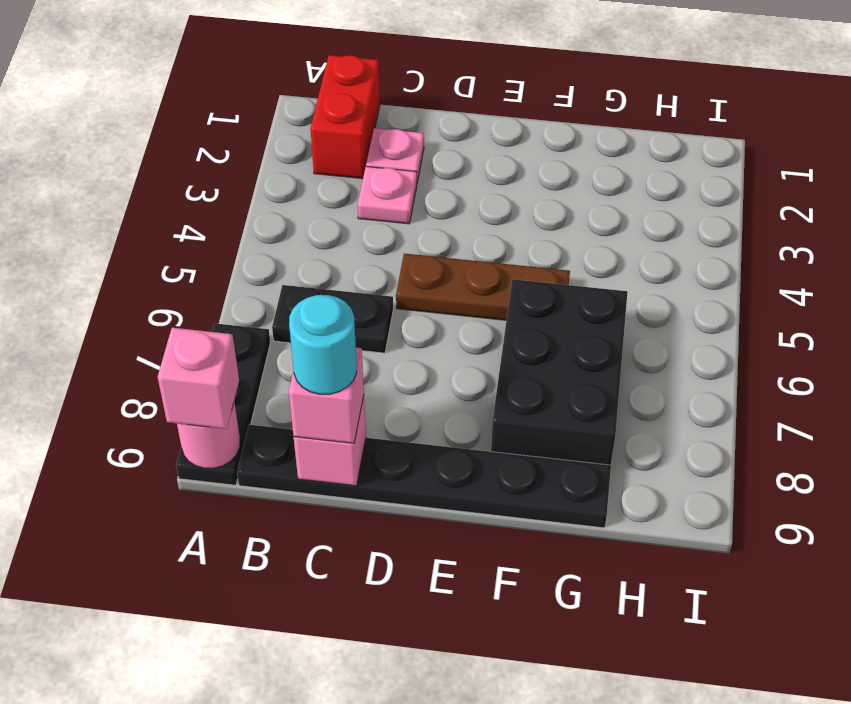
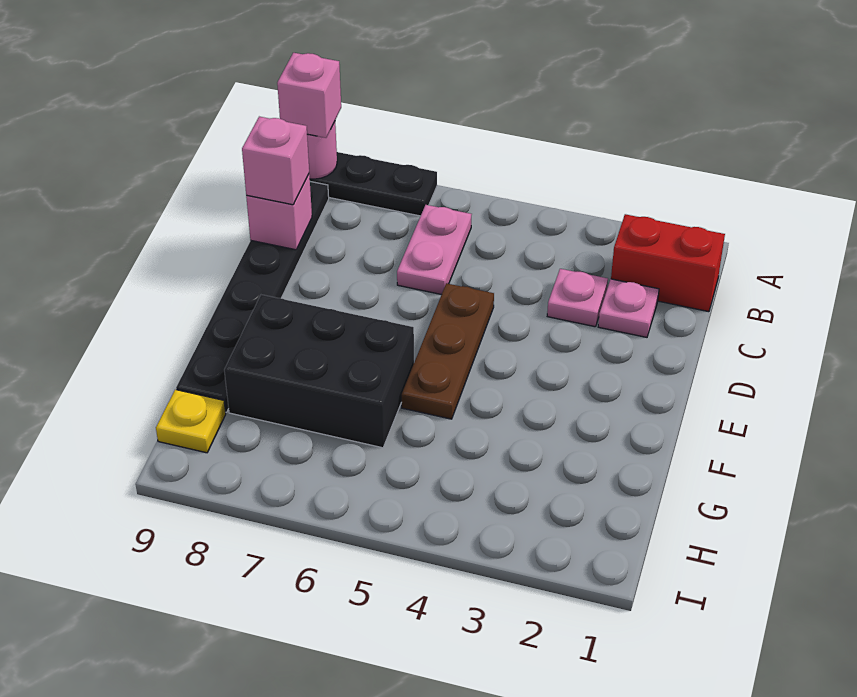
black plate B6:C6 level 1 -> pink plate B6:C6 level 1
cyan round brick C9 level 4 -> none
none -> yellow plate H9 level 1

